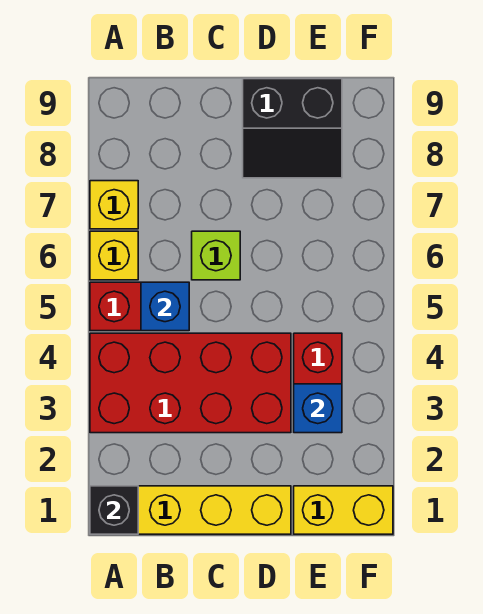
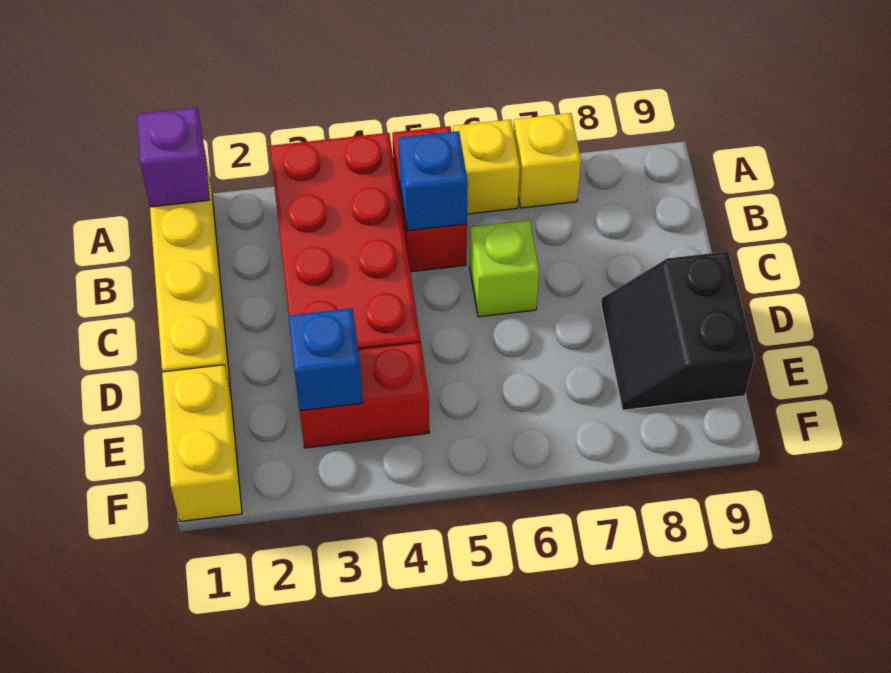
black brick A1 level 2 -> purple brick A1 level 2

